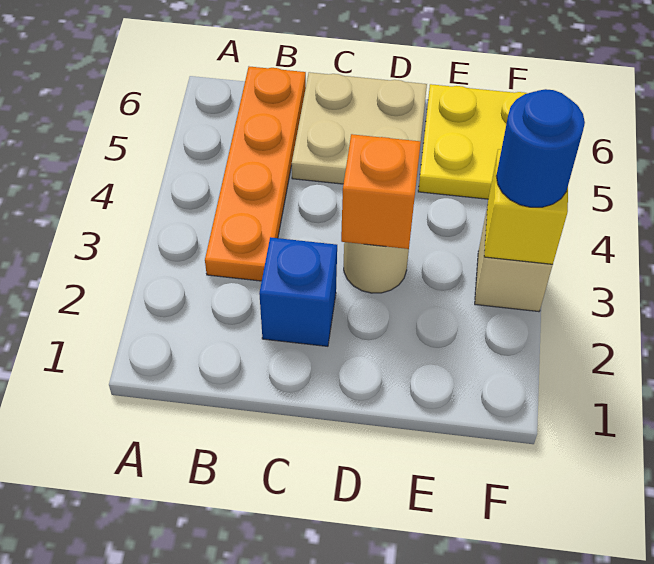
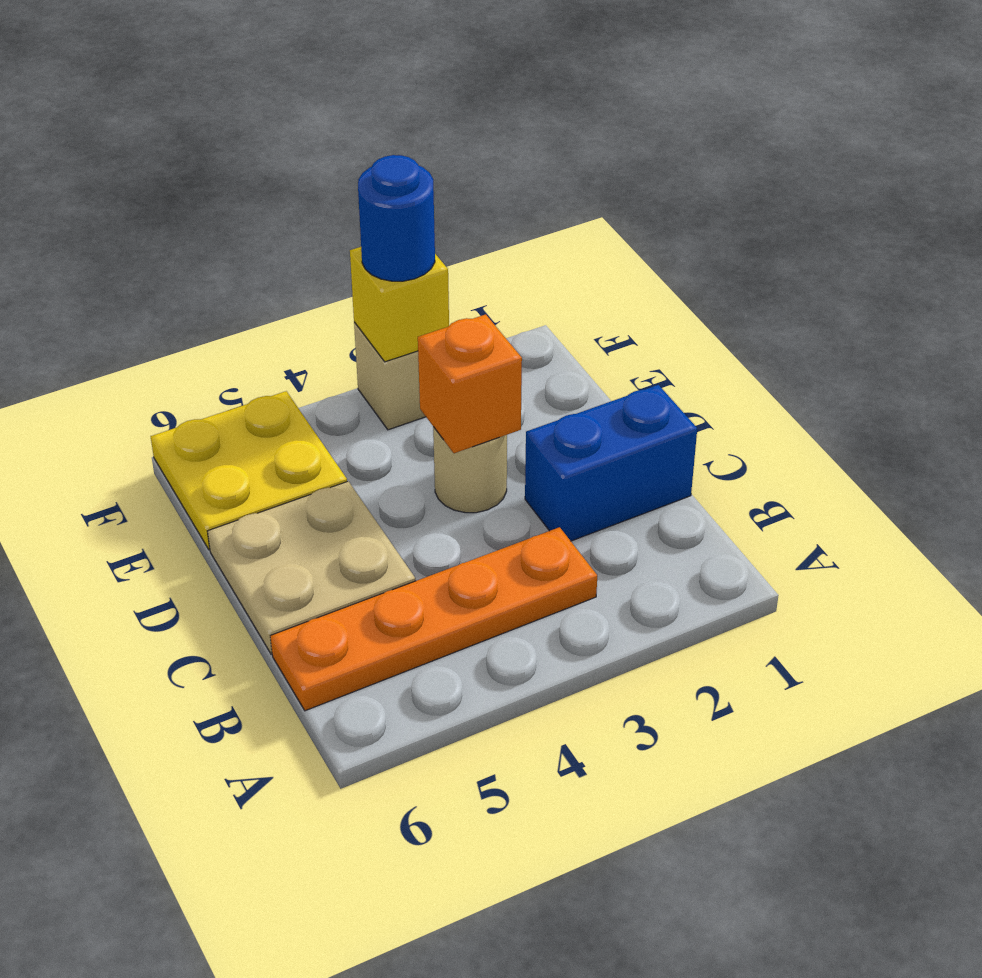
blue brick C2 level 1 -> blue brick C1:C2 level 1

